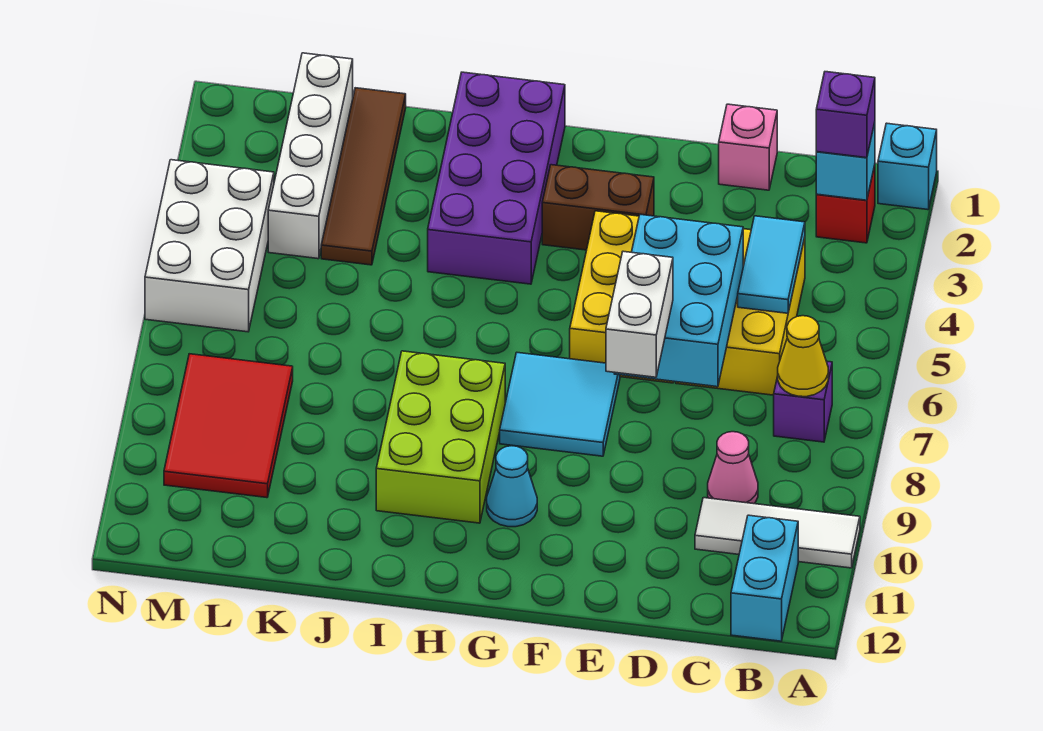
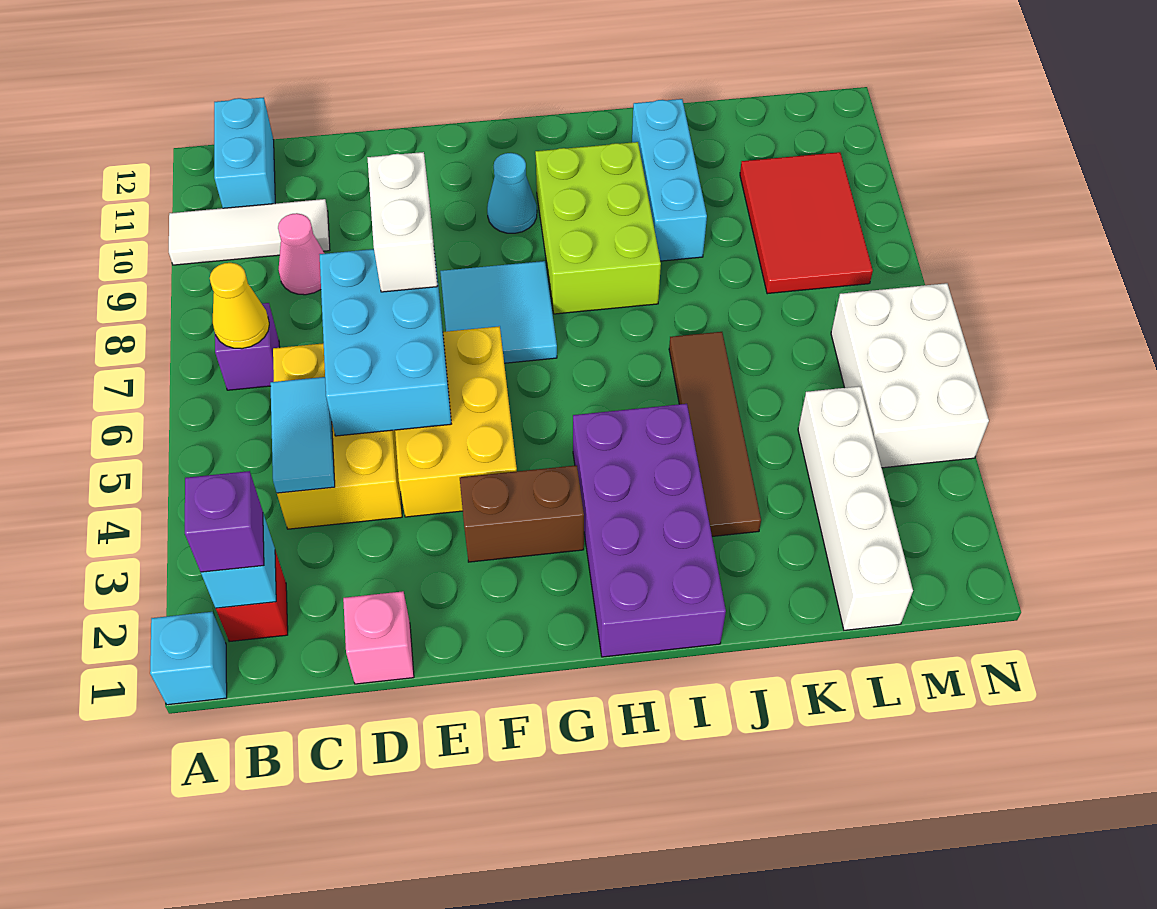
none -> cyan brick J9:J11 level 1
brown tile K1:K4 level 1 -> brown tile J3:J6 level 1

